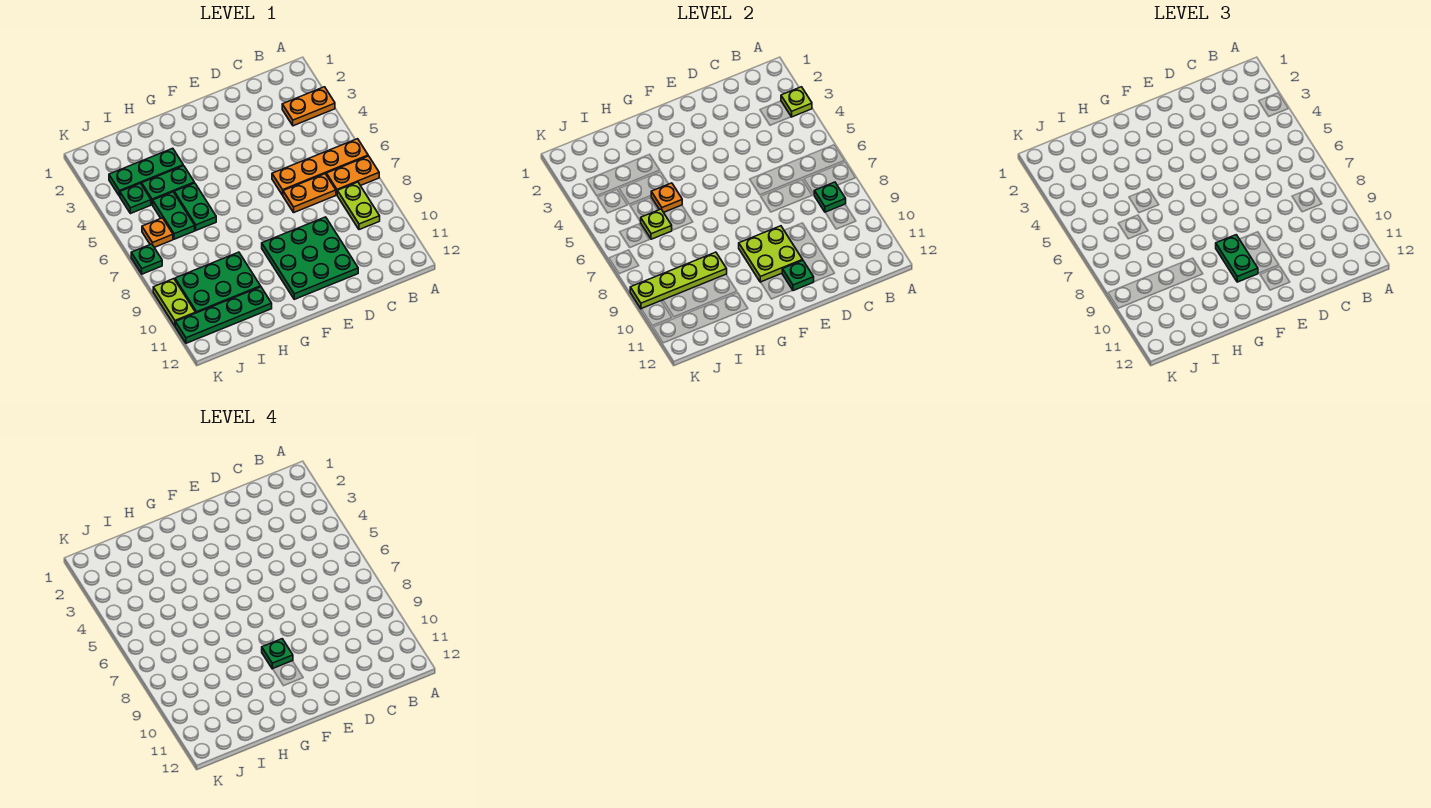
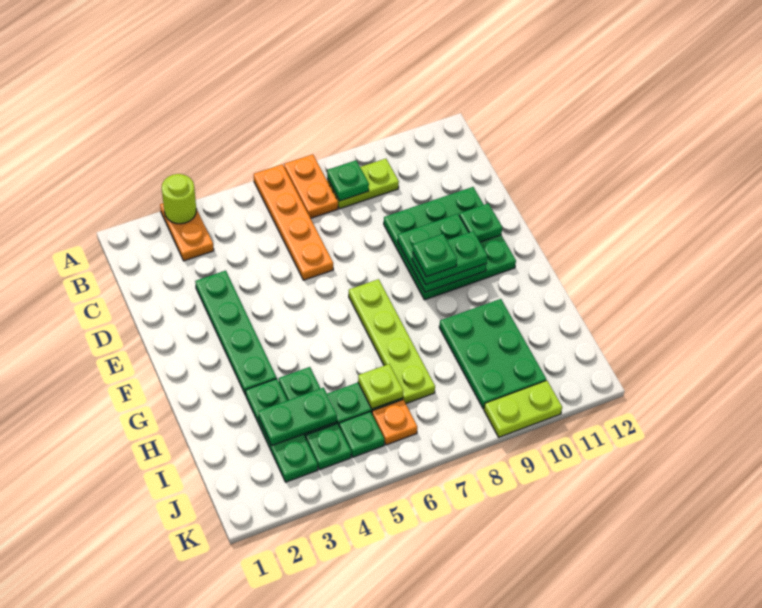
lime plate A3 level 2 -> lime round brick A3 level 2
orange plate C7:D7 level 1 -> none
lime plate E9:F10 level 2 -> green plate E9:F10 level 2
green plate H5:H6 level 1 -> green plate I3:I4 level 2
orange plate H5 level 2 -> none
lime plate H9:K9 level 2 -> lime plate F7:I7 level 1
green plate H11:K11 level 1 -> green plate D3:G3 level 1
green plate K7 level 1 -> green plate J5 level 1

